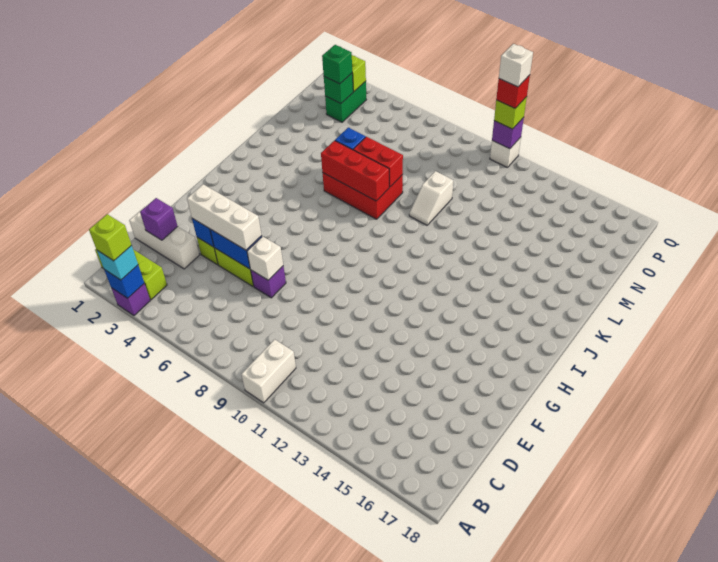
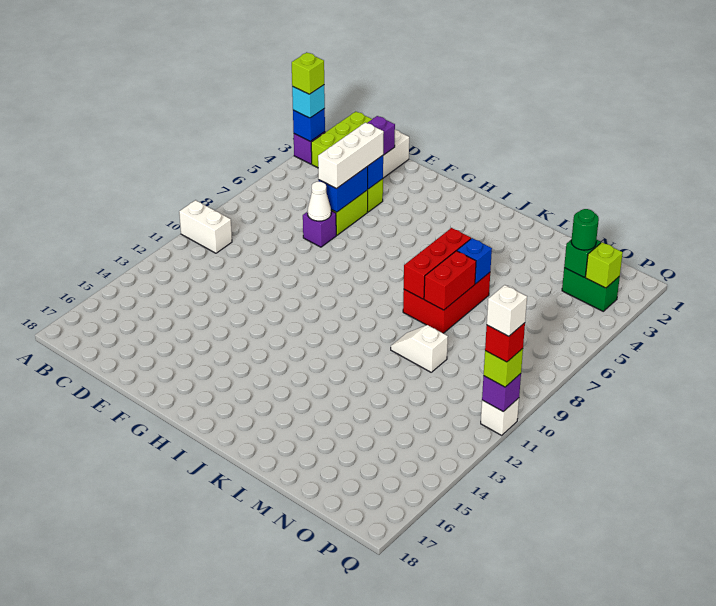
white brick E7 level 2 -> white cone E7 level 2
green brick O3 level 3 -> green round brick O3 level 3

